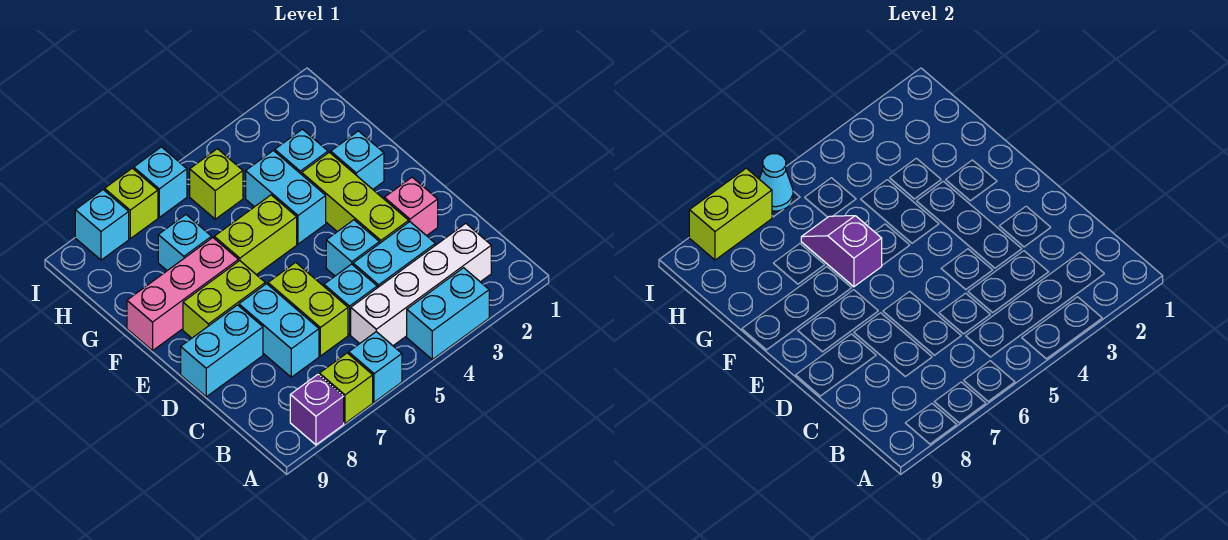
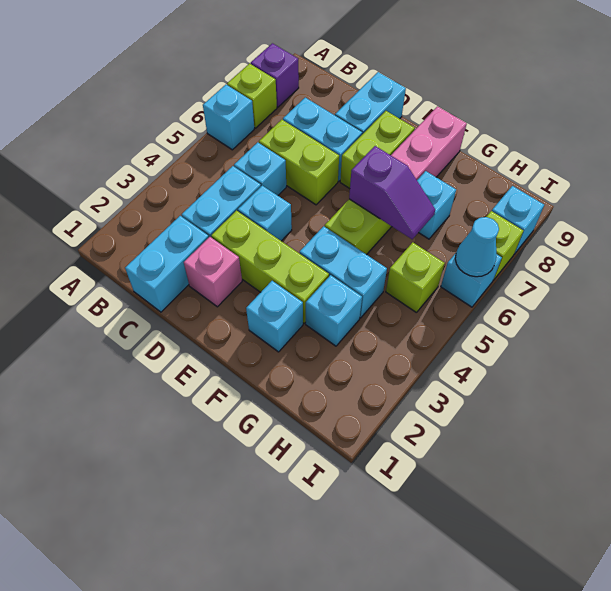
cyan brick A3:A4 level 1 -> cyan brick C1:C2 level 1
white brick B2:B5 level 1 -> none
lime brick I7:I8 level 2 -> none

